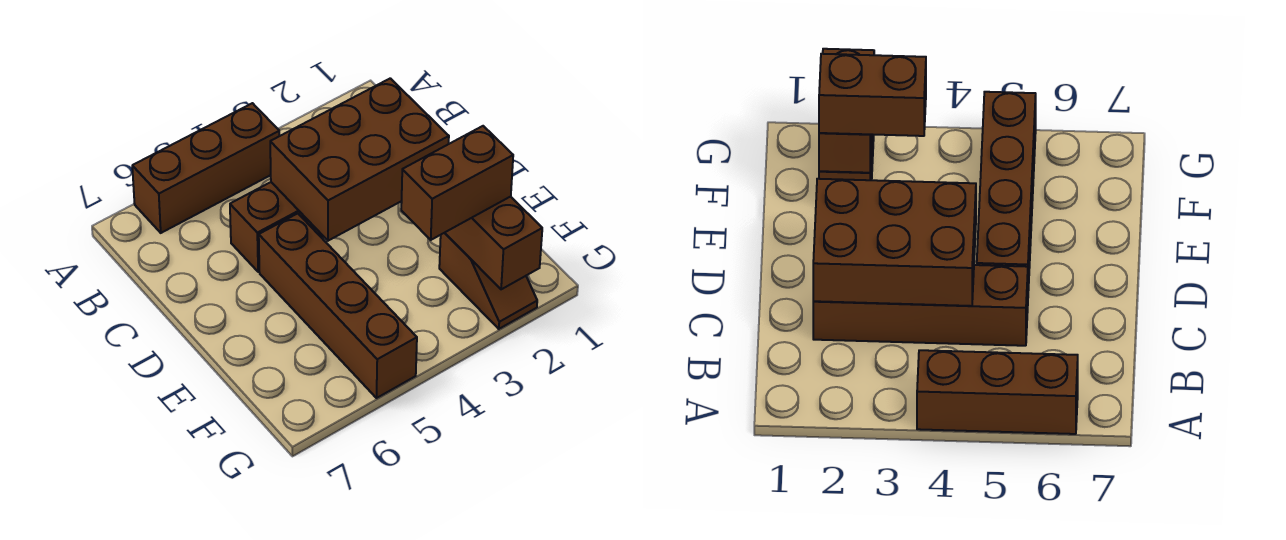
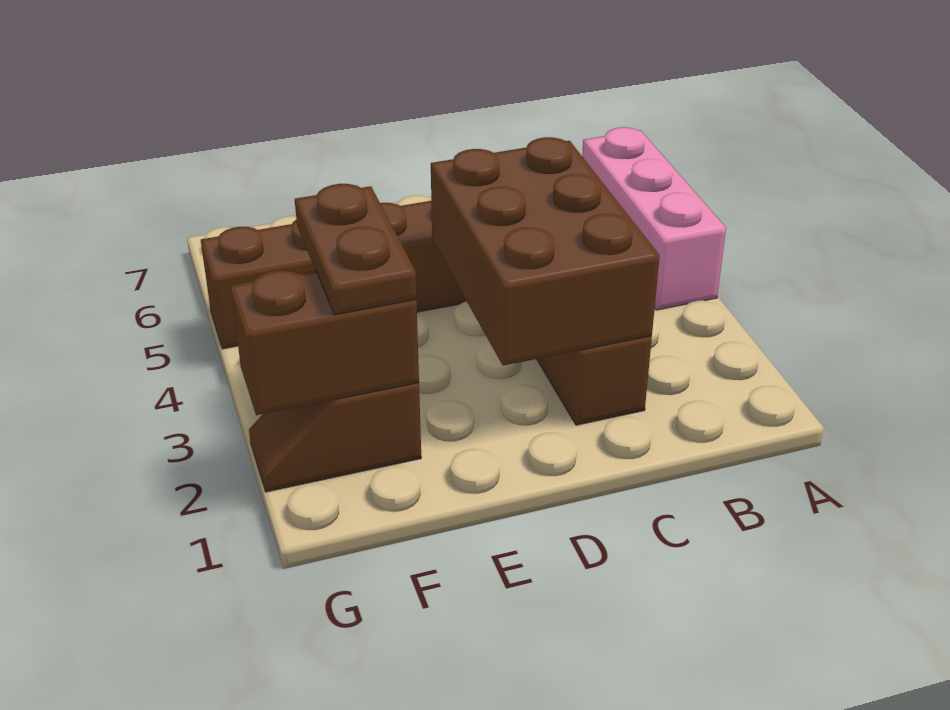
brown brick A4:A6 level 1 -> pink brick A4:A6 level 1
brown brick F2:F3 level 3 -> brown plate F2:F3 level 3

